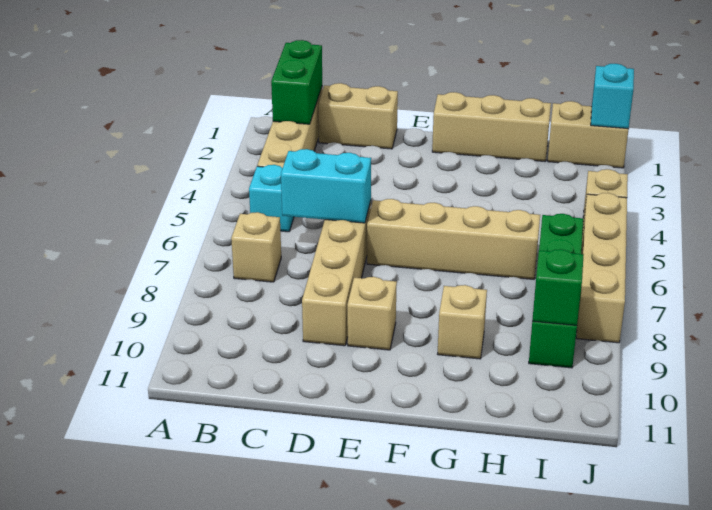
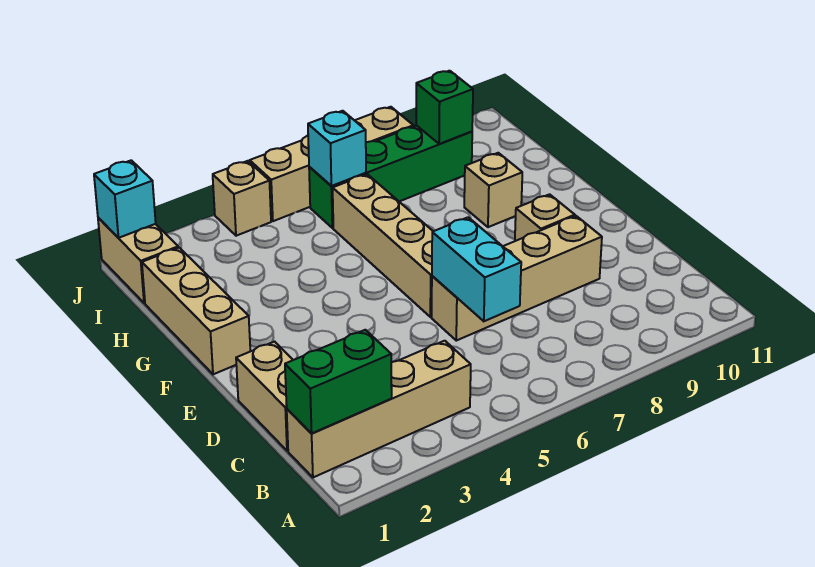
cyan brick B5 level 1 -> cyan brick I6 level 2
tan brick B7 level 1 -> none

